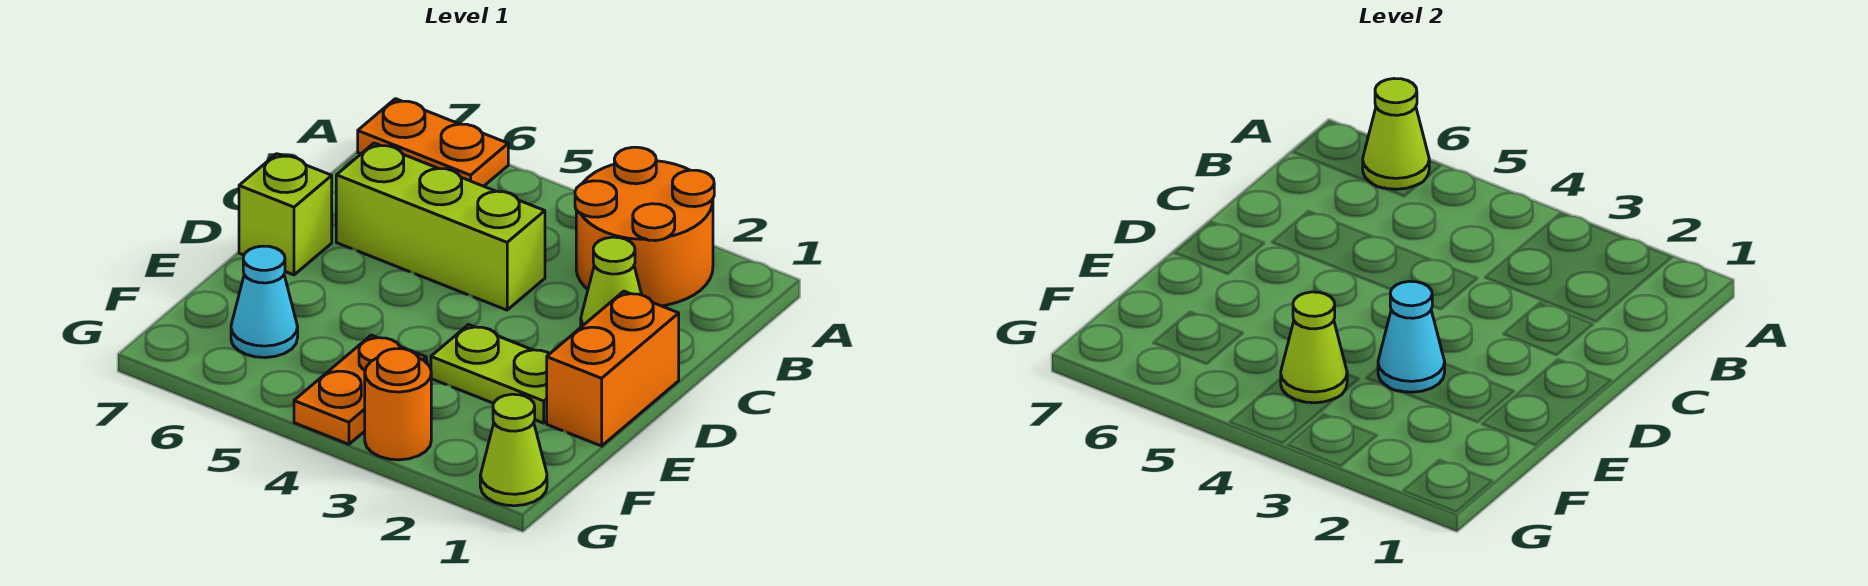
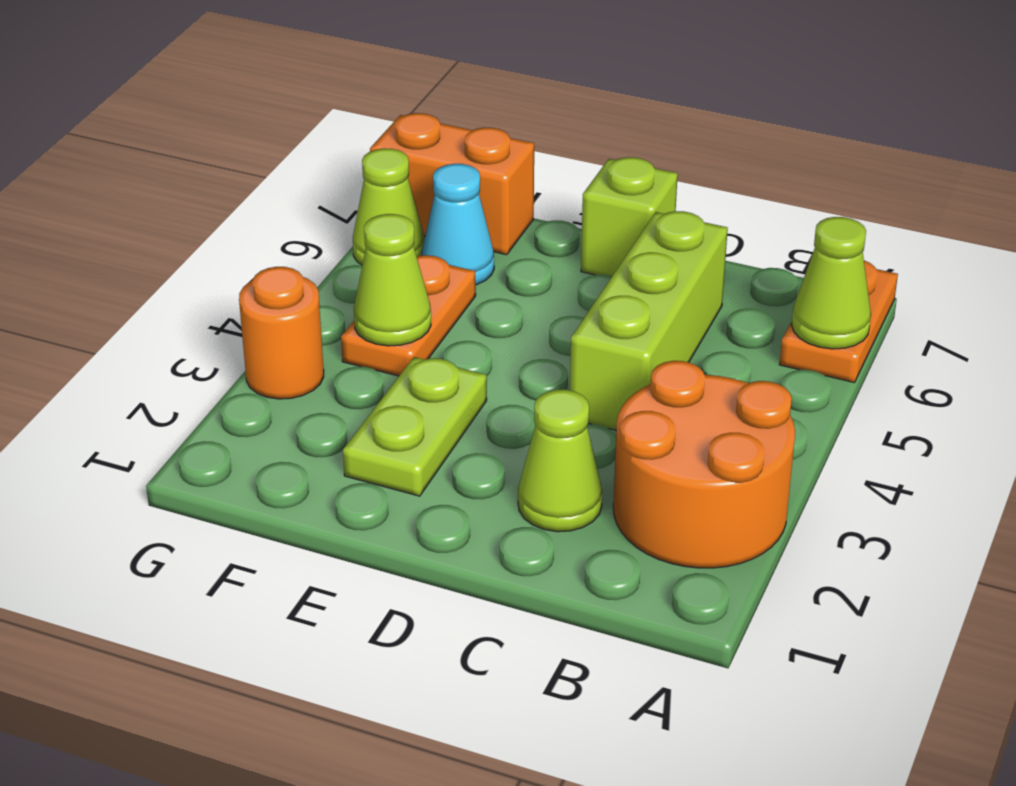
orange brick D1:E1 level 1 -> orange brick F7:G7 level 1
cyan cone E3 level 2 -> none
orange plate F4:G4 level 1 -> orange plate F4:F5 level 1
lime cone G1 level 1 -> lime cone G6 level 1

